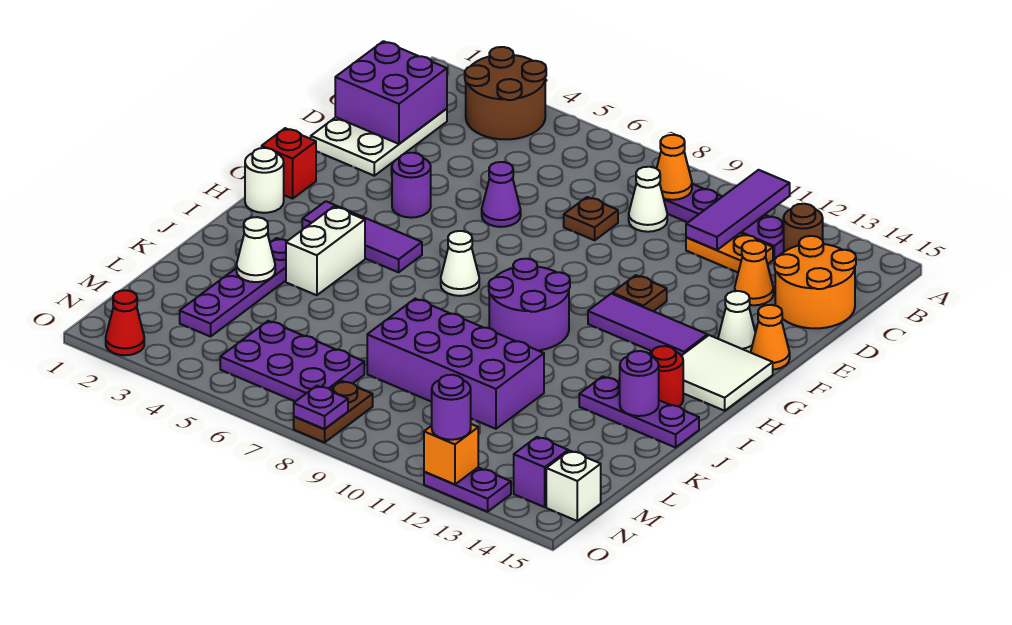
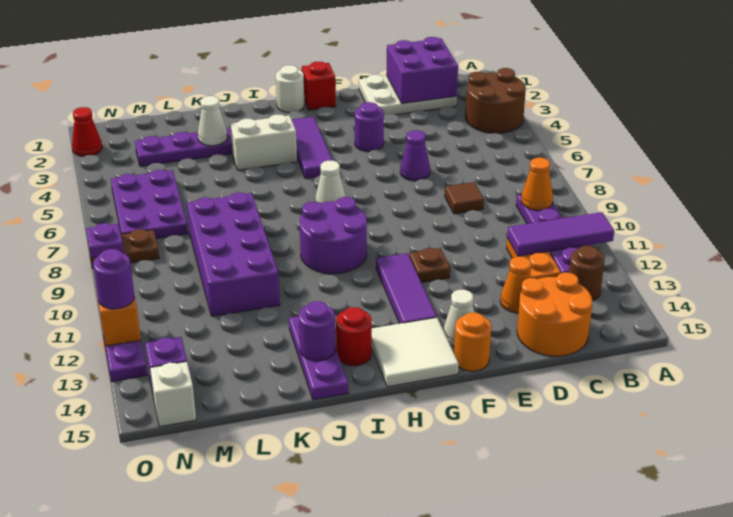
white cone C9 level 1 -> none
brown plate D8 level 1 -> brown tile D8 level 1
orange cone F15 level 1 -> orange round brick F15 level 1

